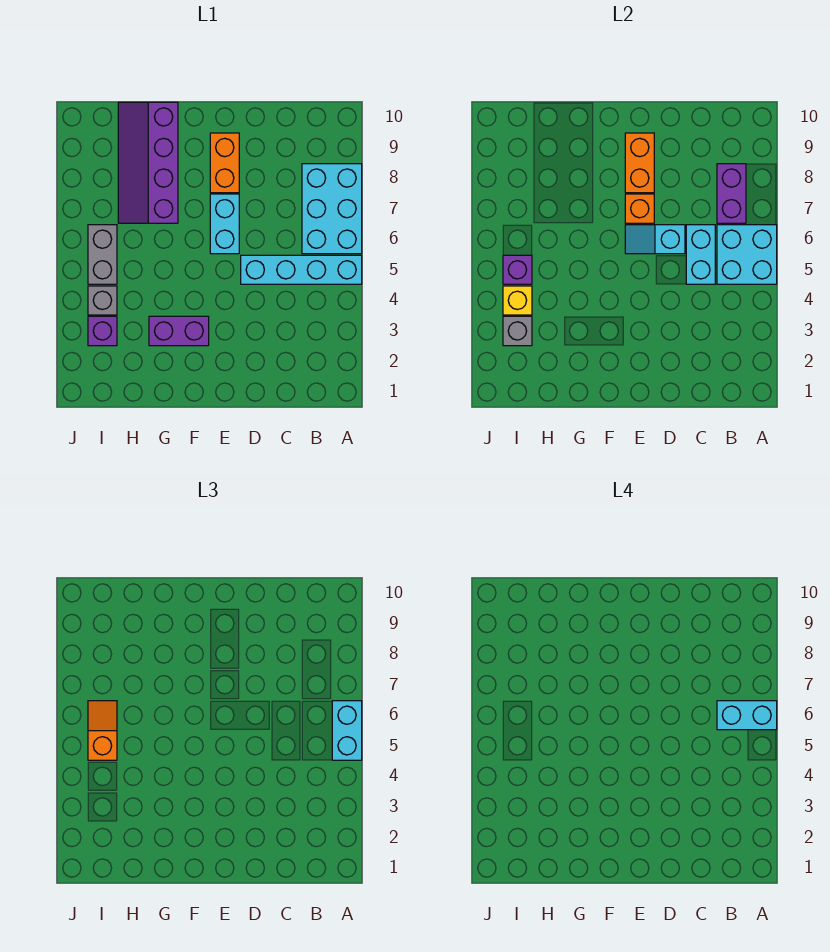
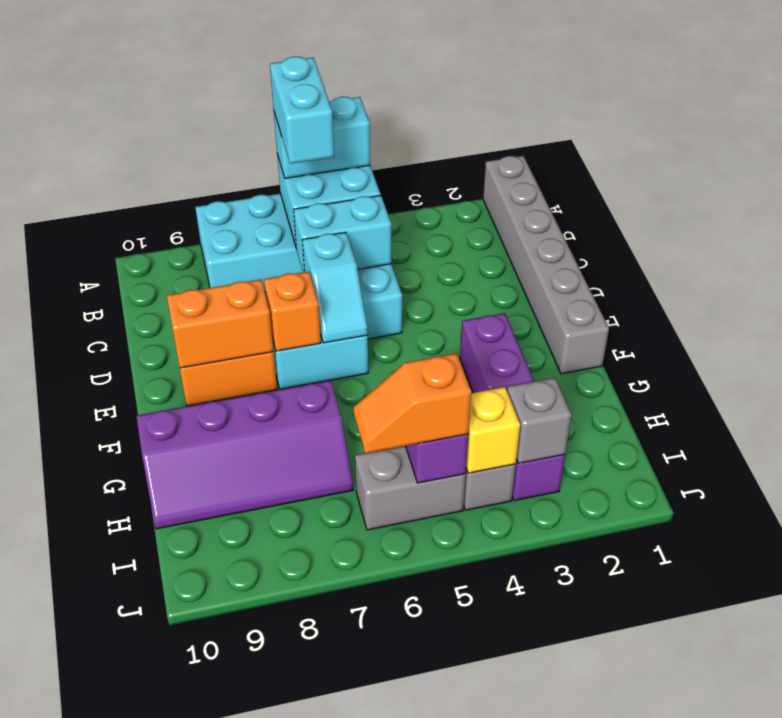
none -> grey brick A1:F1 level 1
purple brick B7:B8 level 2 -> none

